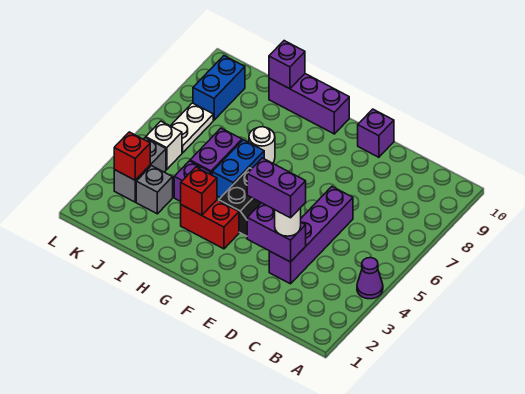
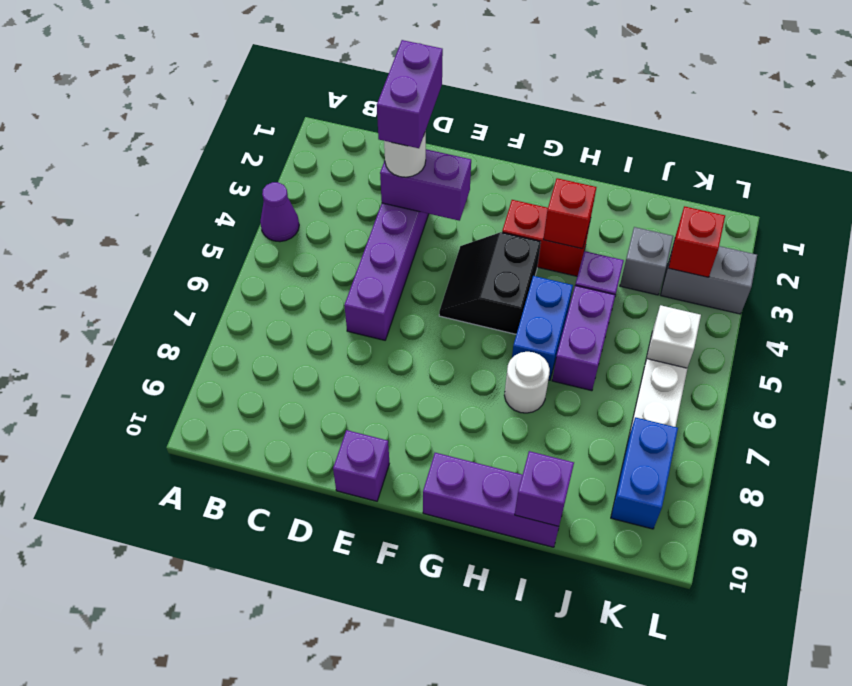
purple brick D3:E3 level 4 -> purple brick D2:D3 level 4
grey brick K3:K4 level 1 -> grey brick K3:L3 level 1

